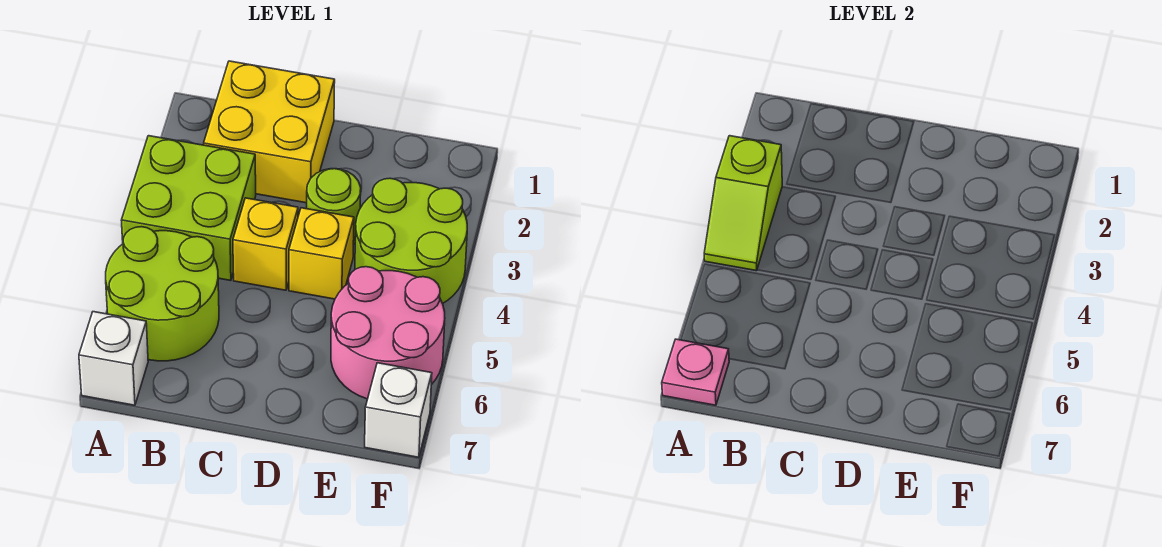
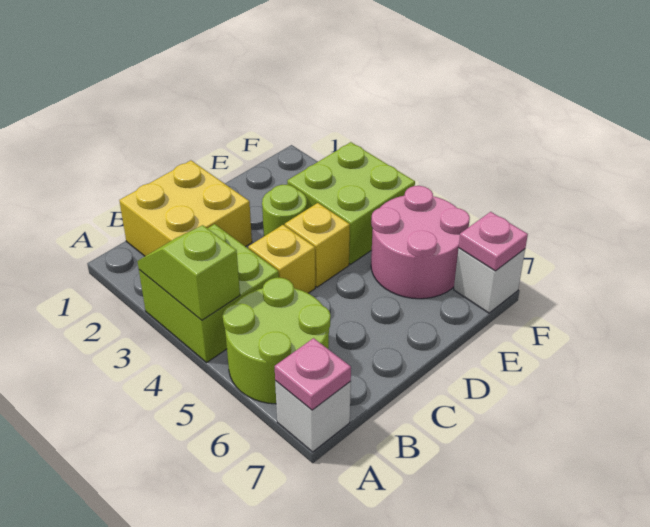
lime slope A3:A4 level 2 top 3 -> lime slope A3:A4 level 2 top 4
lime round brick E3:F4 level 1 -> lime brick E3:F4 level 1
none -> pink plate F7 level 2

